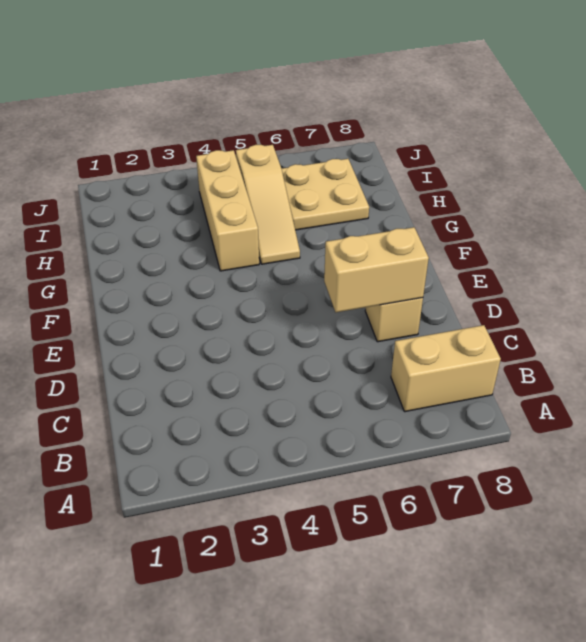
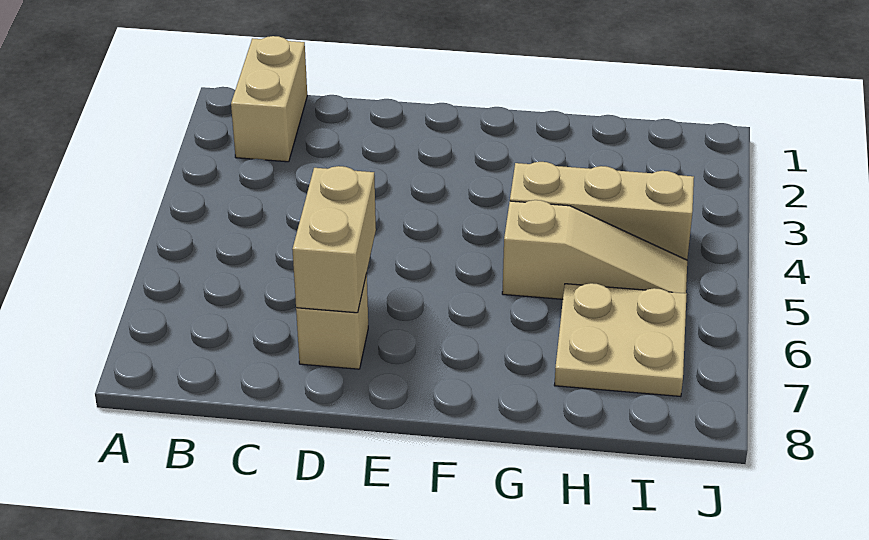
tan brick B7:B8 level 1 -> tan brick B1:B2 level 1
tan slope G5:I5 level 1 top I -> tan slope G5:I5 level 1 top G

